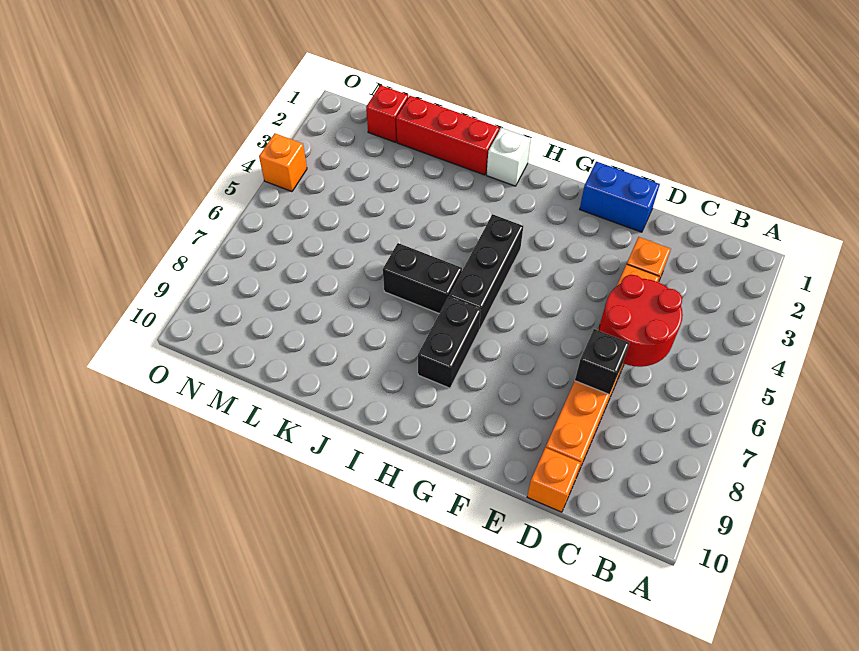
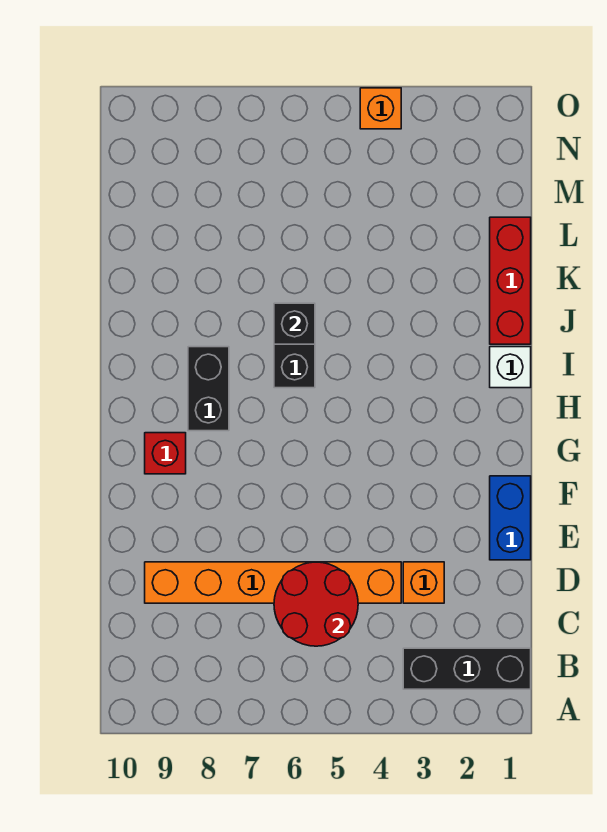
black brick D7 level 2 -> black brick J6 level 2
orange brick D10 level 1 -> none
black brick H4:H6 level 1 -> black brick B1:B3 level 1
black brick H7:H8 level 1 -> black brick H8:I8 level 1
red brick M1 level 1 -> red brick G9 level 1

